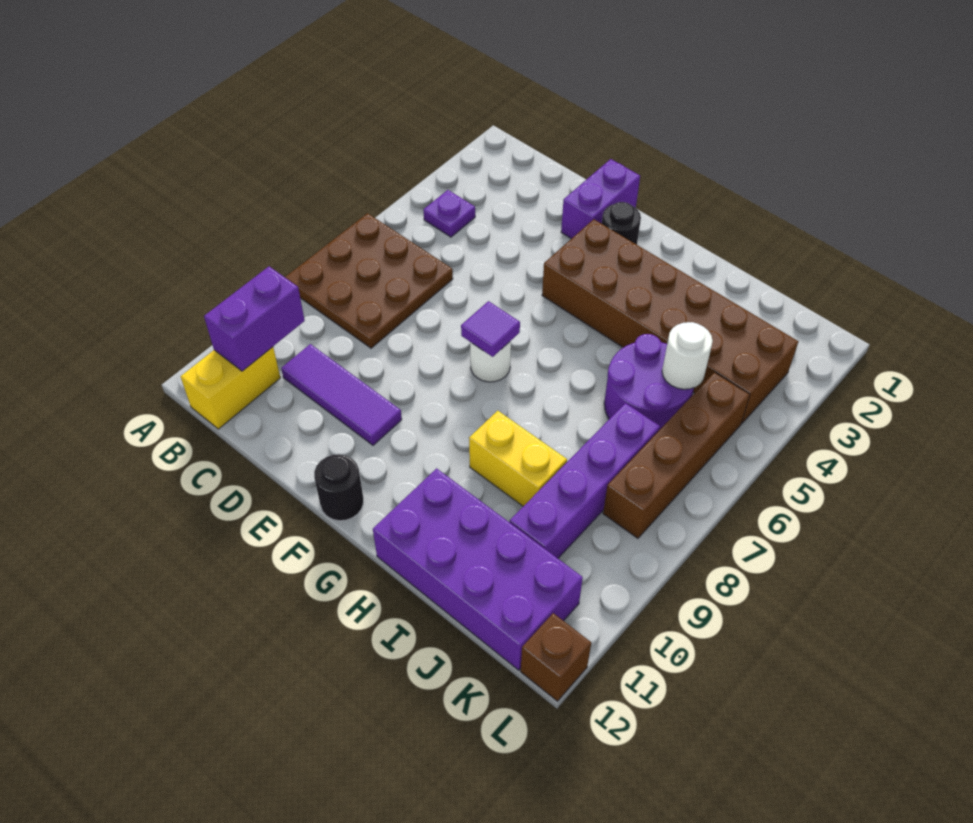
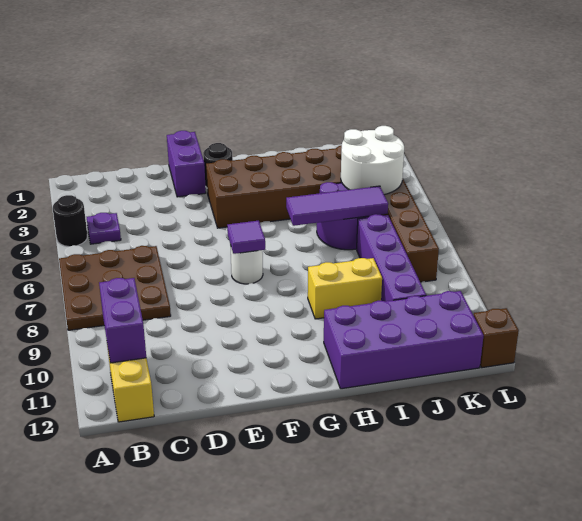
purple tile C10:E10 level 1 -> purple tile H6:J6 level 2
black round brick F12 level 1 -> black round brick A4 level 1
white round brick J5 level 2 -> white round brick J4:K5 level 2

